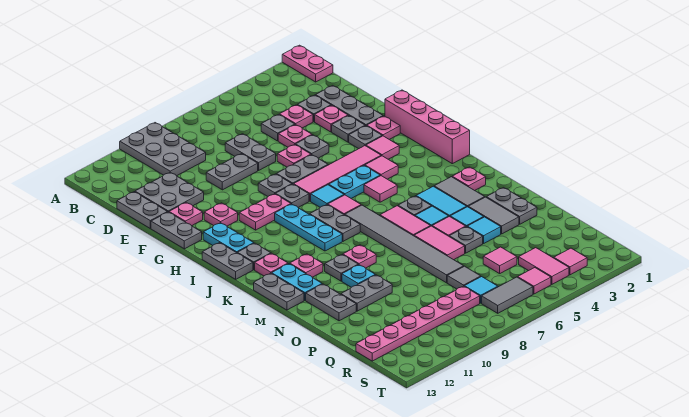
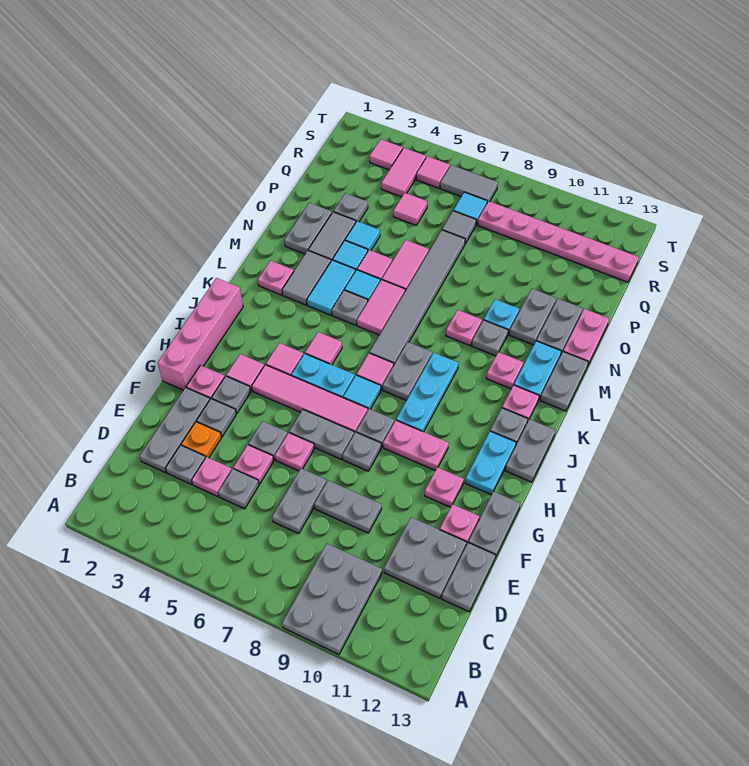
pink plate A1:B1 level 1 -> pink plate N13:O13 level 1
pink plate E3 level 1 -> orange plate E3 level 1
grey plate O5 level 1 -> grey plate P3 level 1
grey plate O10:O11 level 1 -> grey plate N11:O11 level 1

